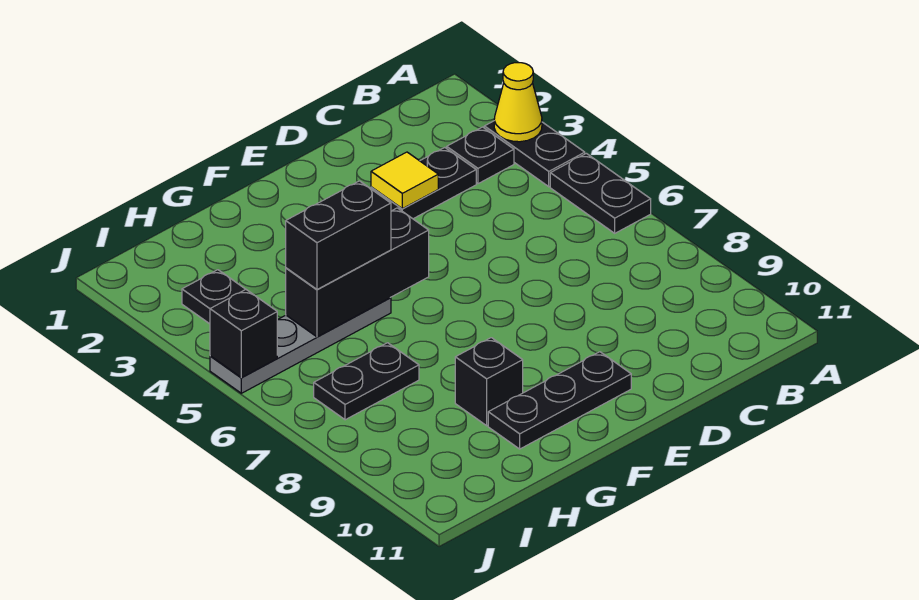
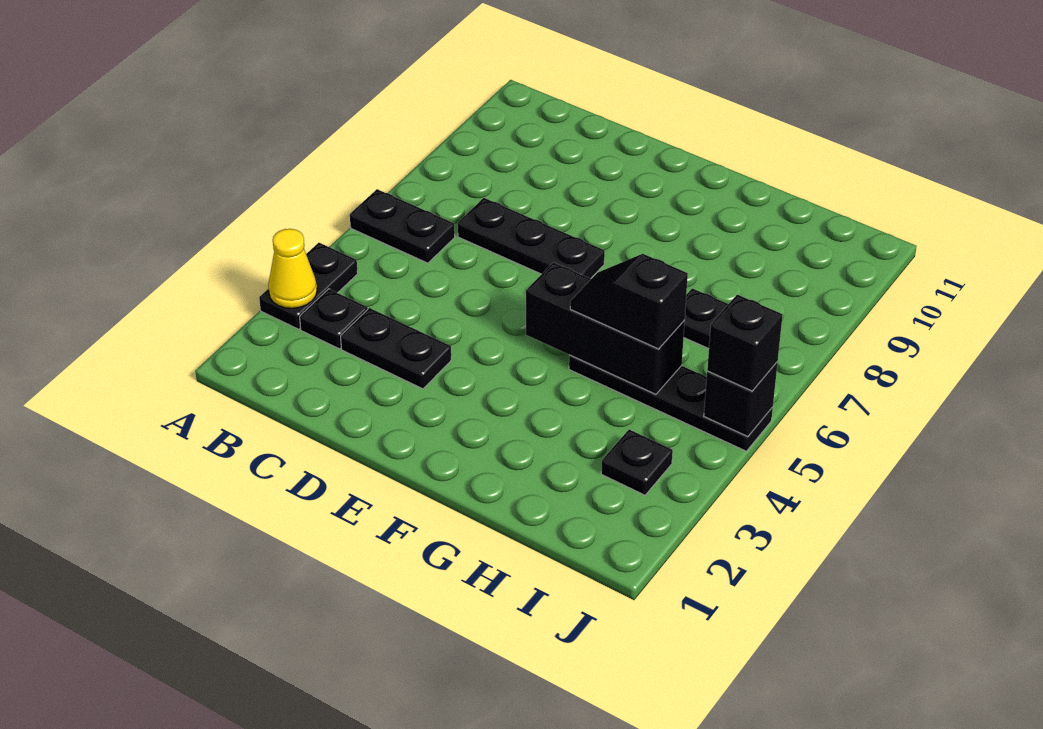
black plate A5:A6 level 1 -> black plate A6:B6 level 1
yellow tile D3 level 2 -> none
black plate E10:G10 level 1 -> black plate C7:E7 level 1
grey plate G5:J5 level 1 -> black plate G5:J5 level 1
black brick G5:H5 level 3 -> black slope G5:H5 level 3 top H
black brick G9 level 1 -> black brick J5 level 3

